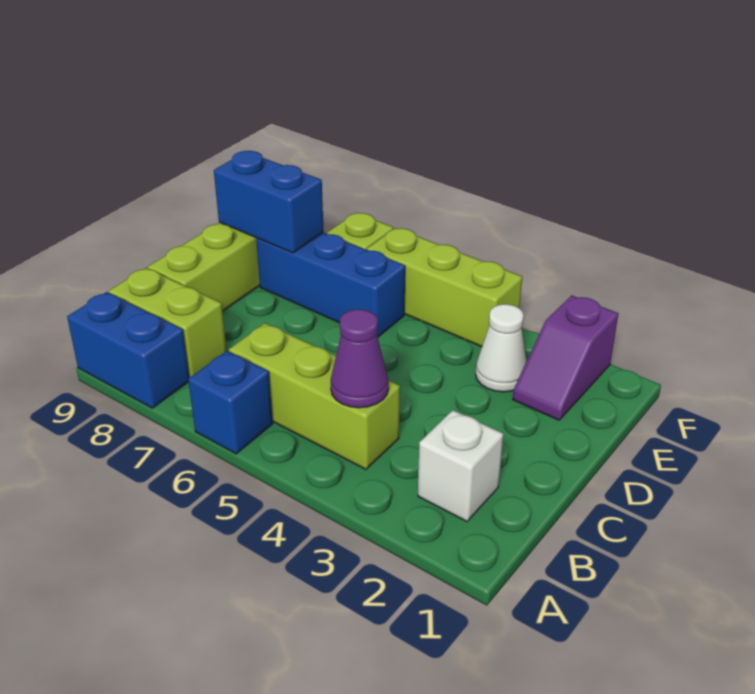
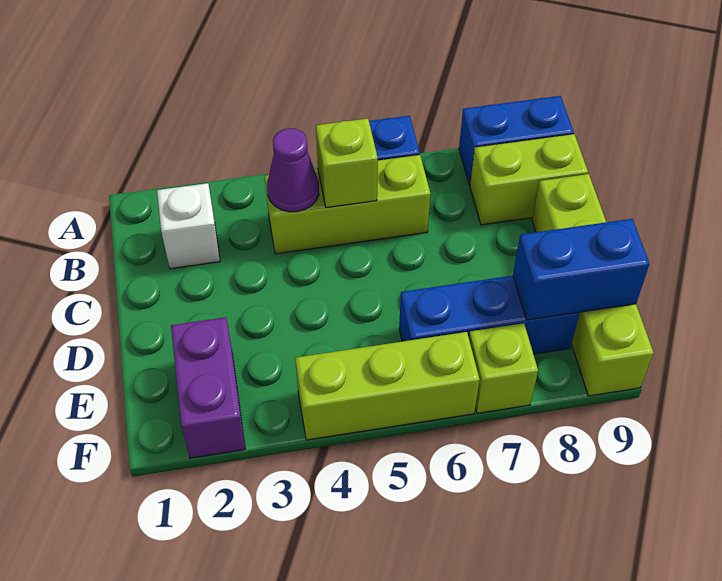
none -> lime brick B5 level 2
purple slope E2:F2 level 1 top F -> purple brick E2:F2 level 1
white cone E3 level 1 -> none

